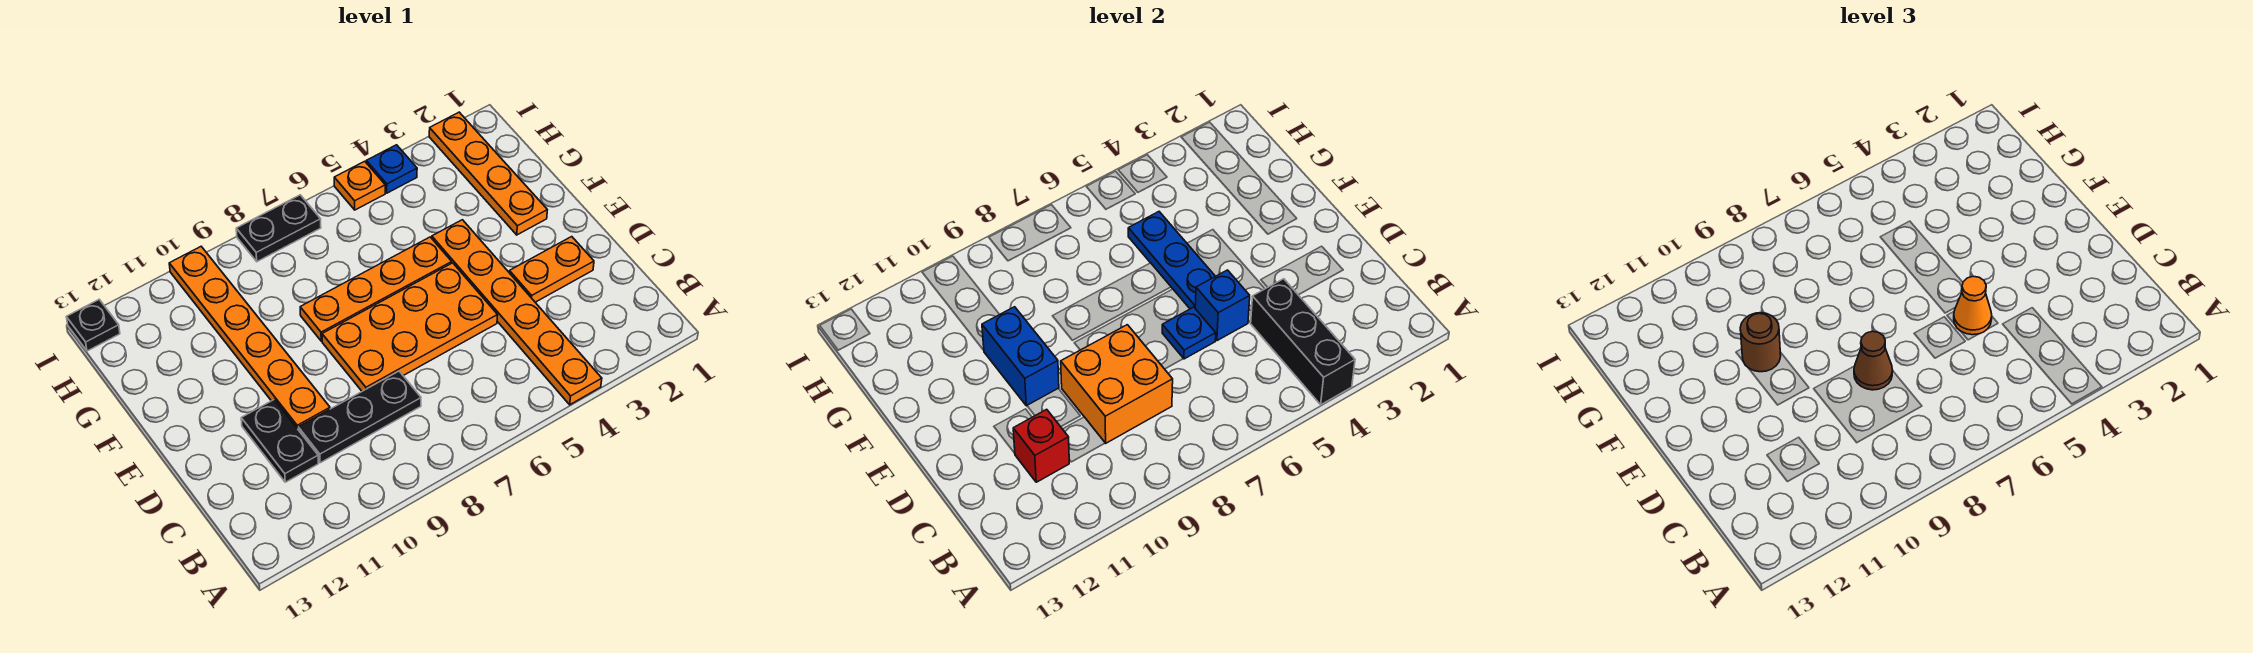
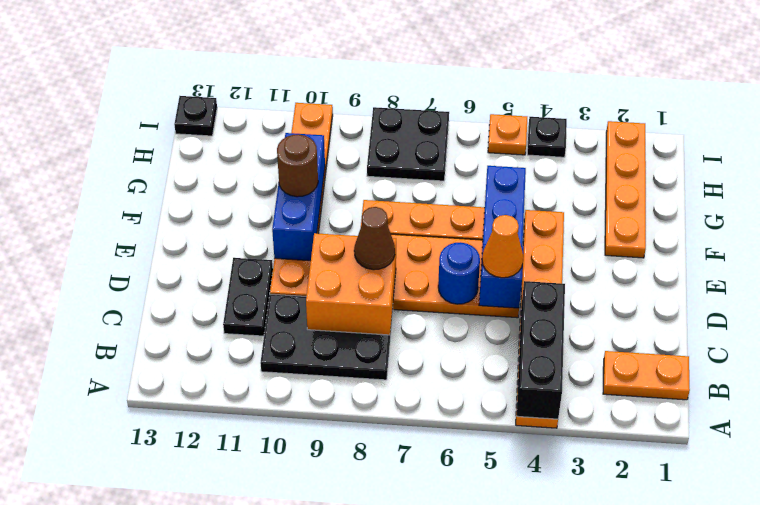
black plate C8:C10 level 1 -> black plate B8:C10 level 1
red brick C11 level 2 -> none
orange plate D2:D3 level 1 -> orange plate B1:B2 level 1
blue plate D6 level 2 -> blue round brick D6 level 2
blue brick E10:F10 level 2 -> blue brick E10:G10 level 2
blue plate I4 level 1 -> black plate I4 level 1
black plate I7:I8 level 1 -> black plate H7:I8 level 1

